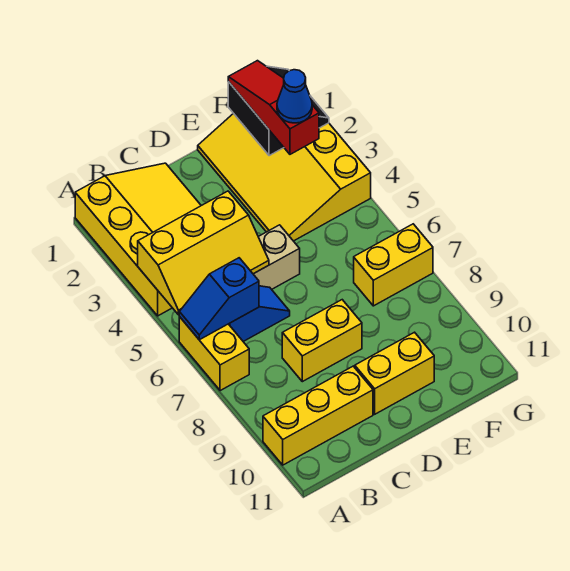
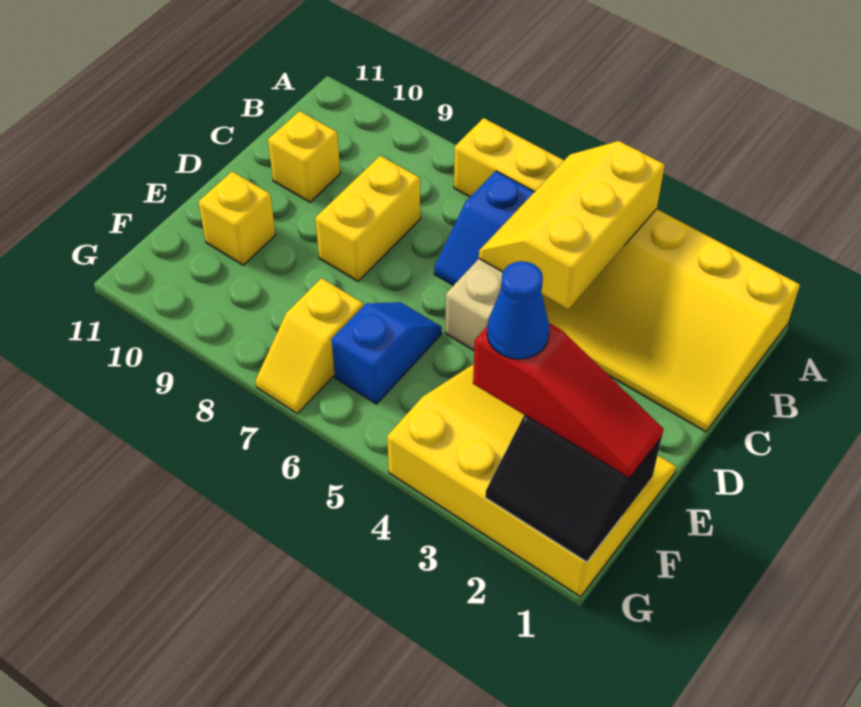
blue slope A6:B6 level 2 top B -> blue slope E6:F6 level 1 top F
yellow brick A10:C10 level 1 -> yellow brick C10 level 1
yellow brick D10:E10 level 1 -> yellow brick E10 level 1
yellow brick F7:G7 level 1 -> yellow slope F7:G7 level 1 top F

